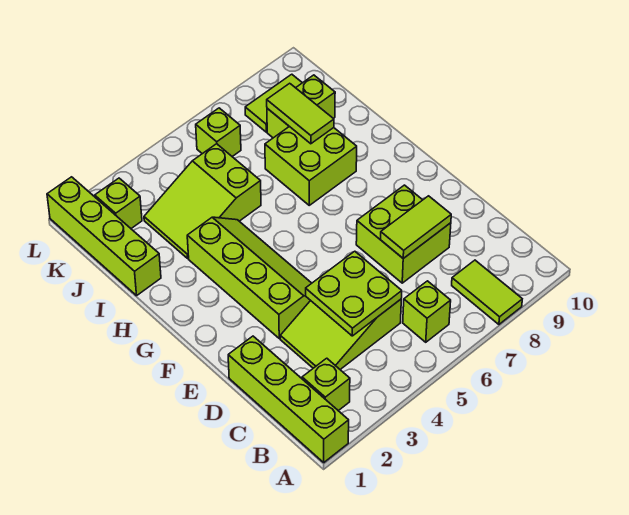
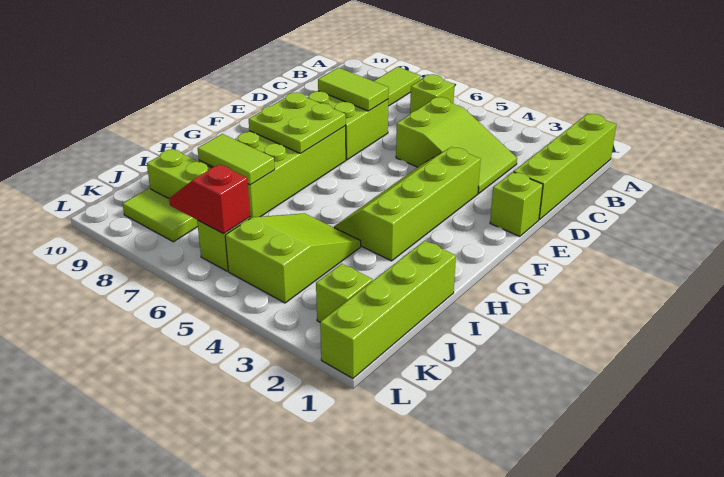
lime brick B2 level 1 -> lime brick E1 level 1
lime plate C4:D5 level 2 -> lime plate F7:G8 level 2
lime brick H7:I8 level 1 -> lime brick F7:I8 level 1
lime slope I3:J5 level 1 top 5 -> lime slope I4:K5 level 1 top K
lime tile I8:J8 level 2 -> lime tile I7:I8 level 2
none -> red slope K6:K7 level 2 top 6

